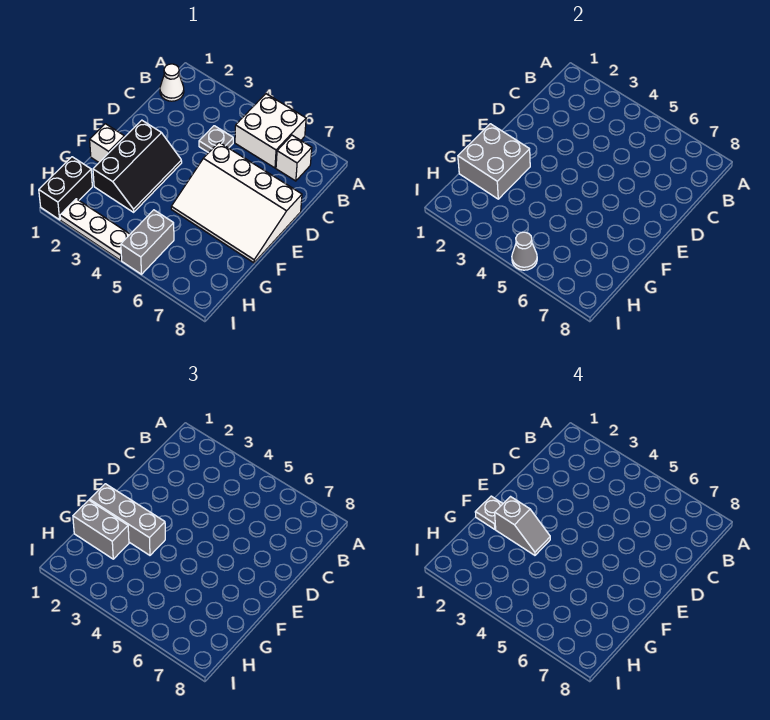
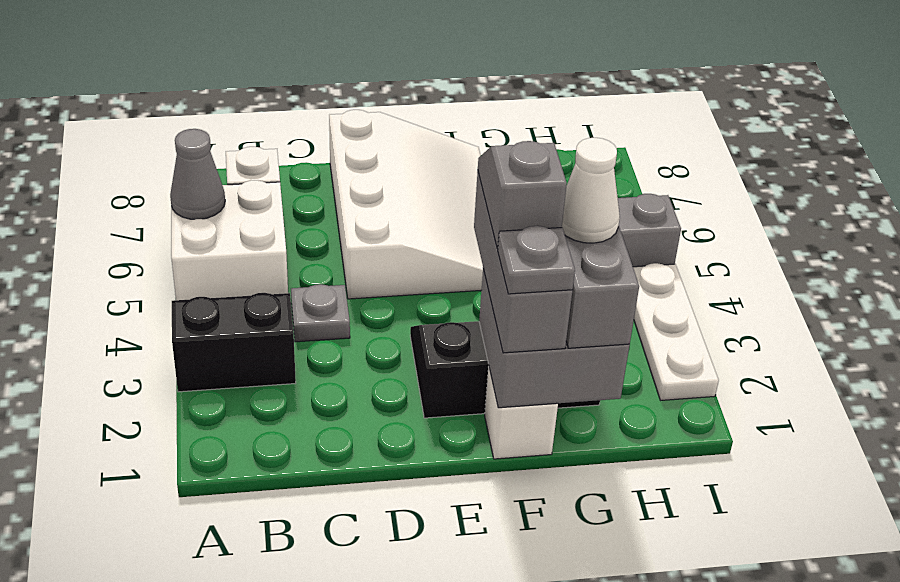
white cone B1 level 1 -> white cone G2 level 4
black brick H1:I1 level 1 -> black brick A3:B3 level 1
grey cone I5 level 2 -> grey cone A6 level 2

